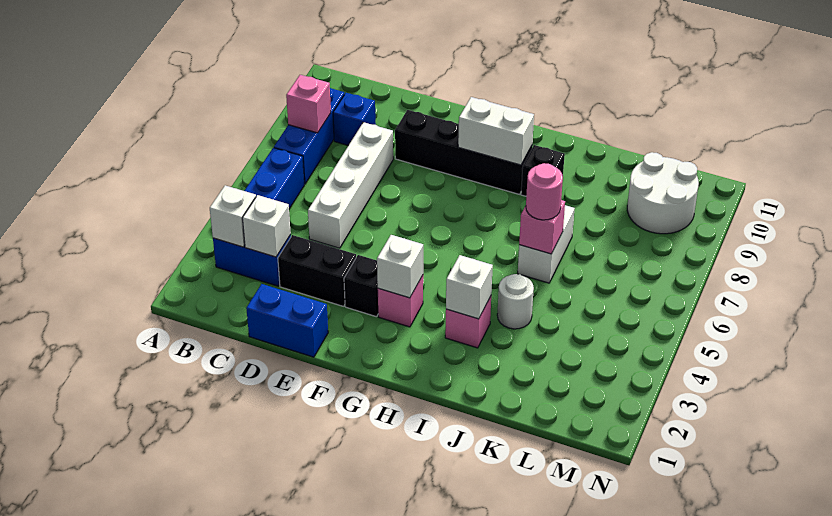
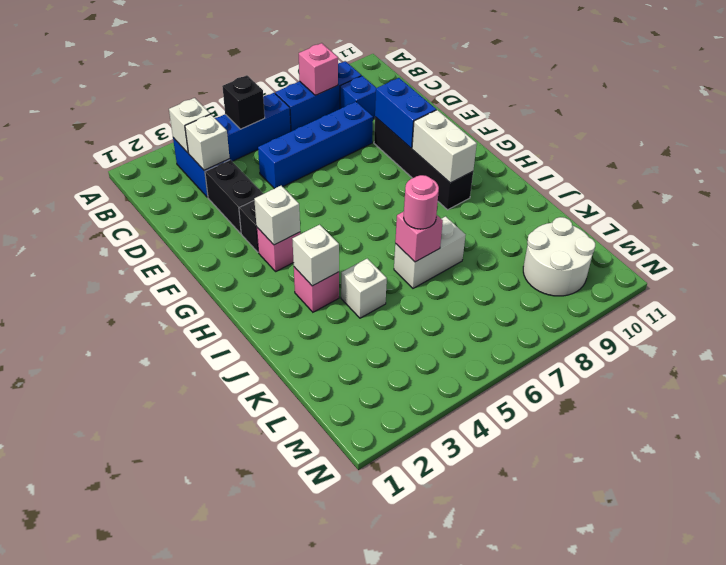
blue brick D1:E1 level 1 -> blue brick E9:F9 level 2
white brick D5:D8 level 1 -> blue brick D5:D8 level 1
black brick I9 level 1 -> black brick B5 level 2
white round brick J4 level 1 -> white brick J4 level 1

